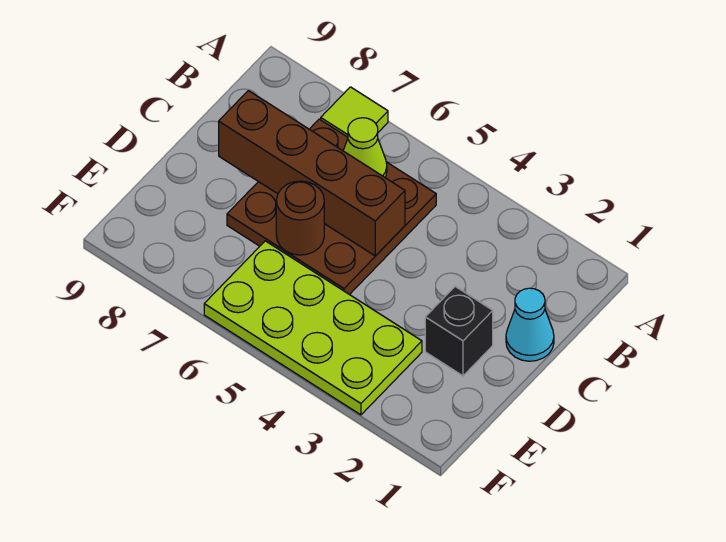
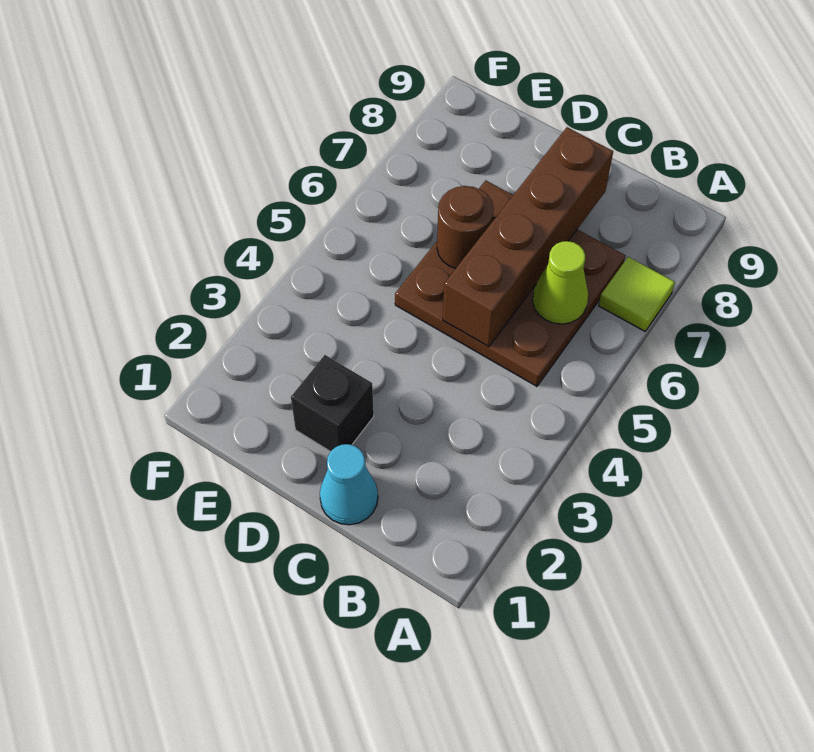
lime plate E3:F6 level 1 -> none

